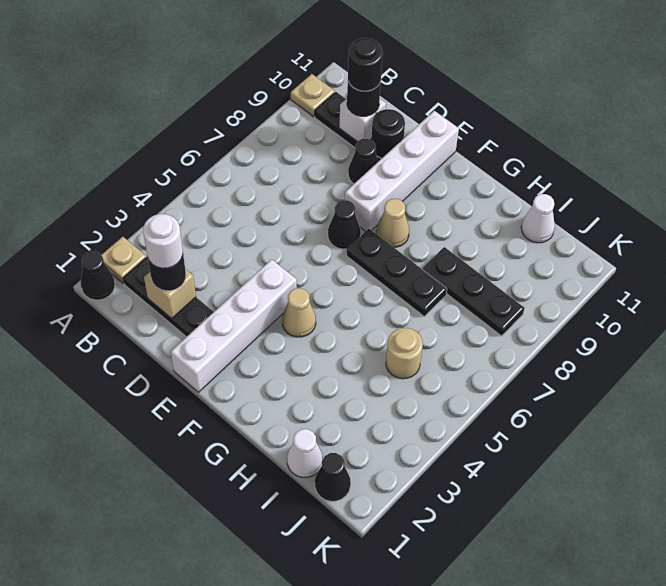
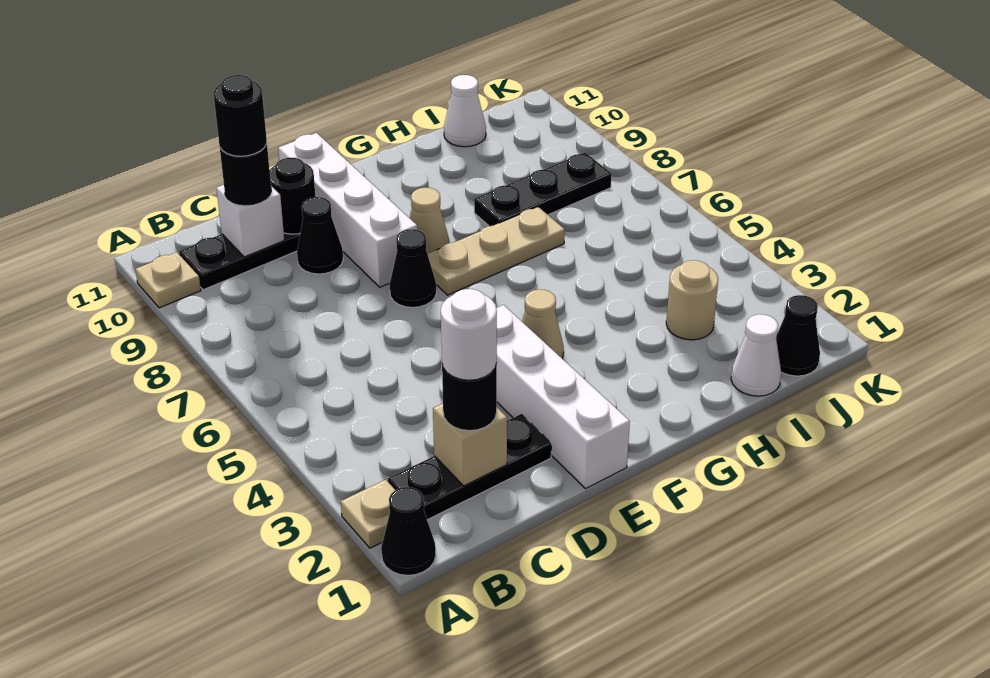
black plate F7:H7 level 1 -> tan plate F7:H7 level 1
tan round brick I5 level 1 -> tan round brick I3 level 1

